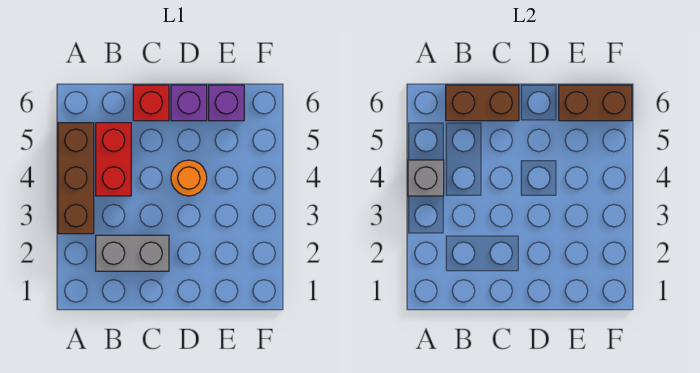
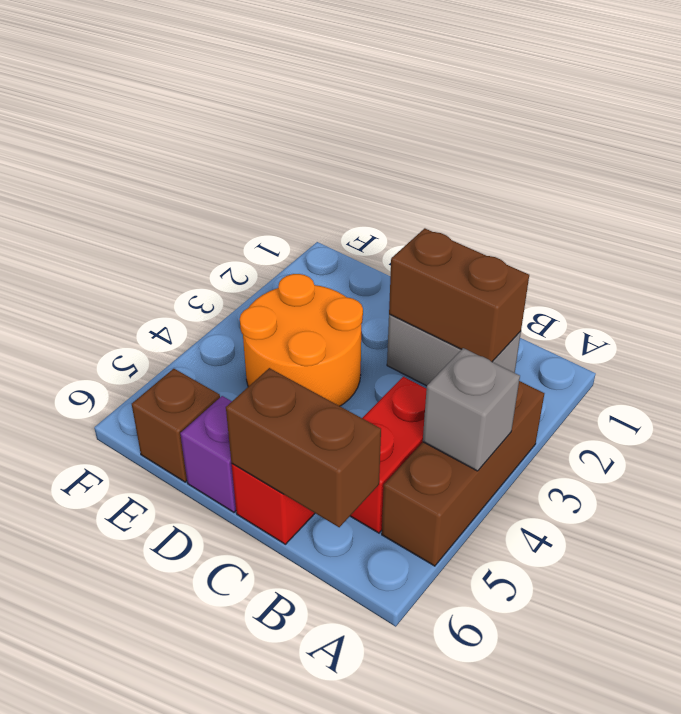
orange round brick D4 level 1 -> orange round brick D3:E4 level 1
purple brick E6 level 1 -> brown brick E6 level 1
brown brick E6:F6 level 2 -> brown brick B2:C2 level 2

